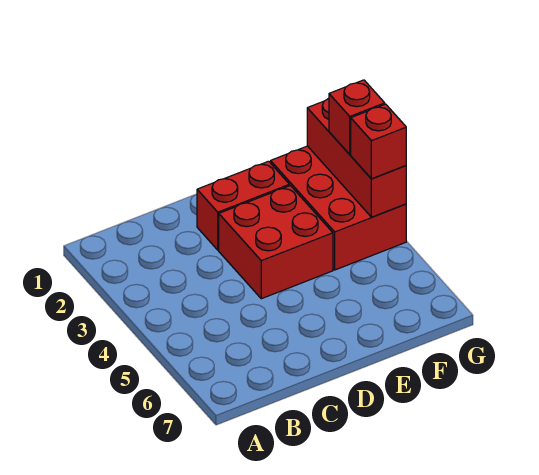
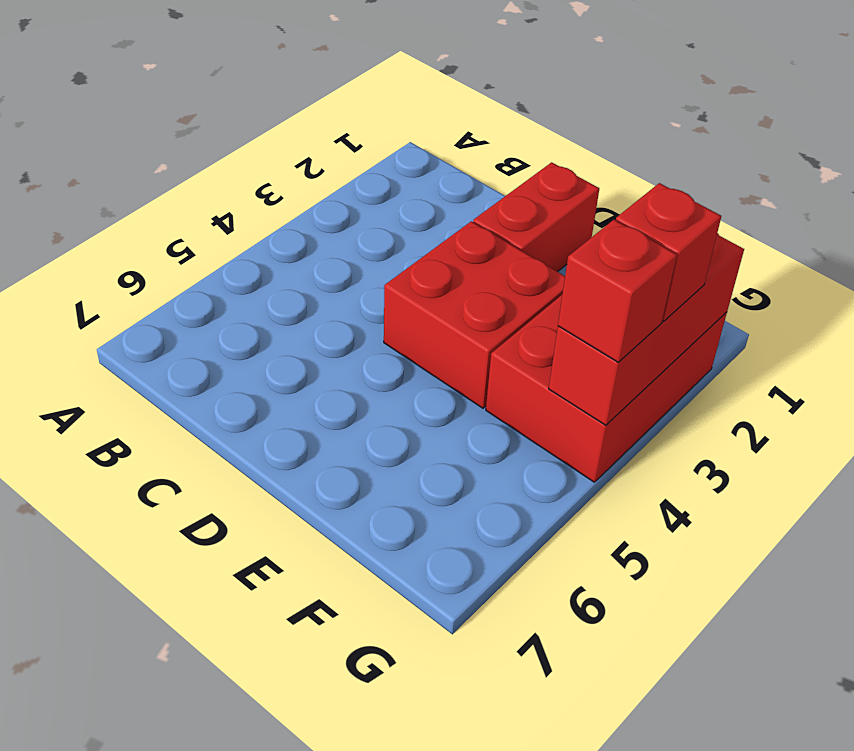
red brick D2:E2 level 1 -> red brick D1:D2 level 1

